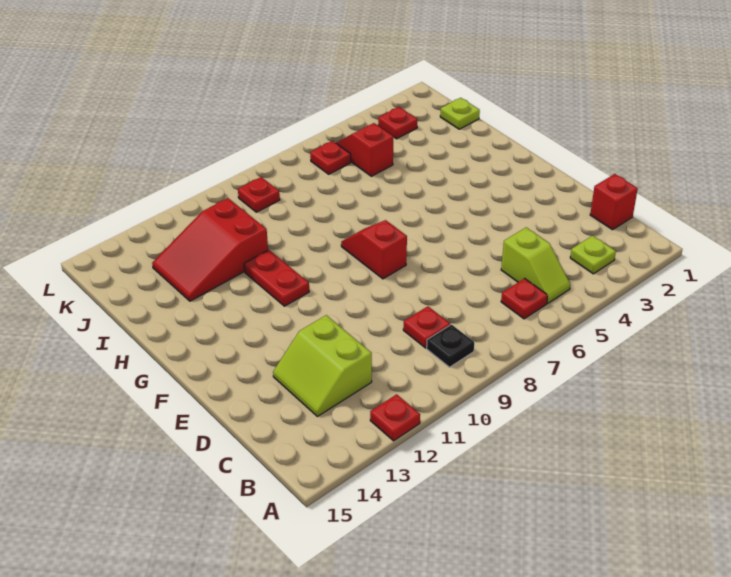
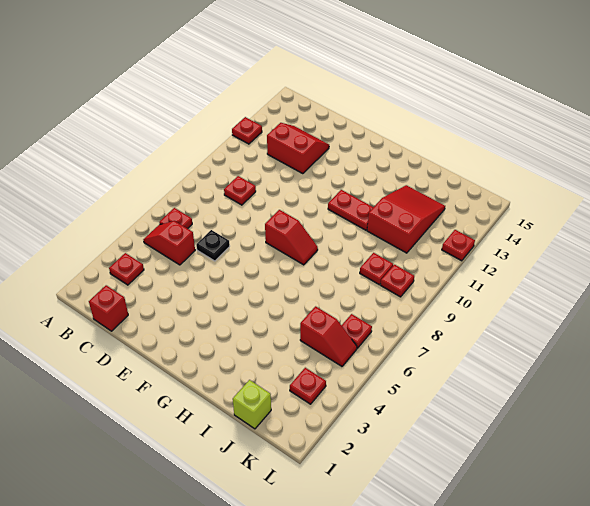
lime plate B3 level 1 -> red plate B3 level 1
lime slope B5:C5 level 1 top C -> red slope B5:C5 level 1 top C
black plate B9 level 1 -> black plate D6 level 1
lime slope C12:D13 level 1 top 12 -> red slope C12:D13 level 1 top 12
lime plate J1 level 1 -> lime brick J1 level 1
none -> red plate J9 level 1
none -> red plate L12 level 1

